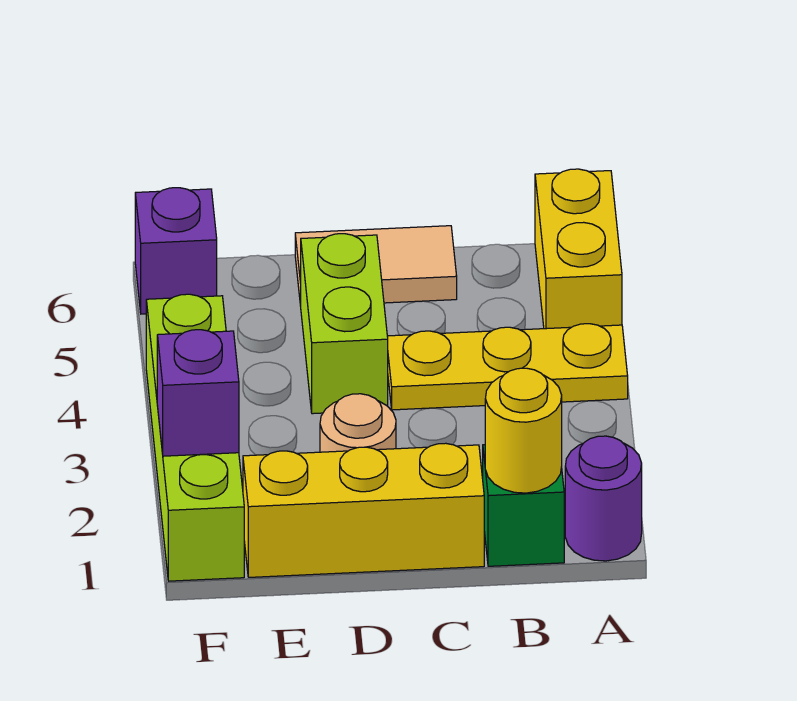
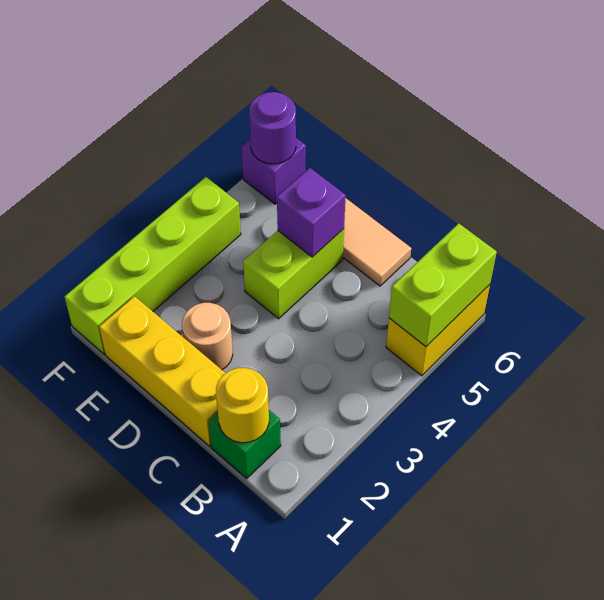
purple round brick A1 level 1 -> purple round brick F6 level 2
yellow plate A4:C4 level 1 -> none
none -> lime brick A5:A6 level 2
purple brick F2 level 2 -> purple brick D5 level 2

